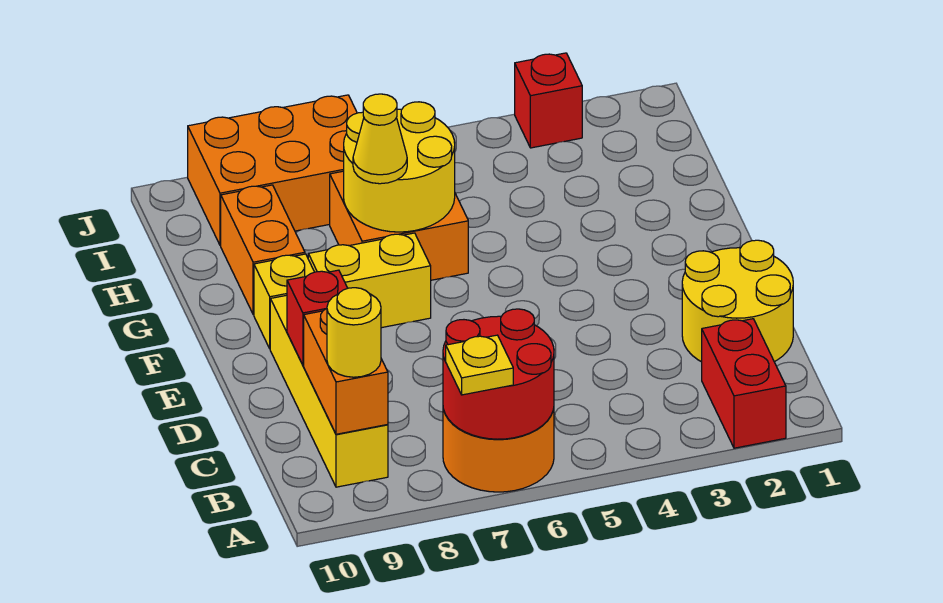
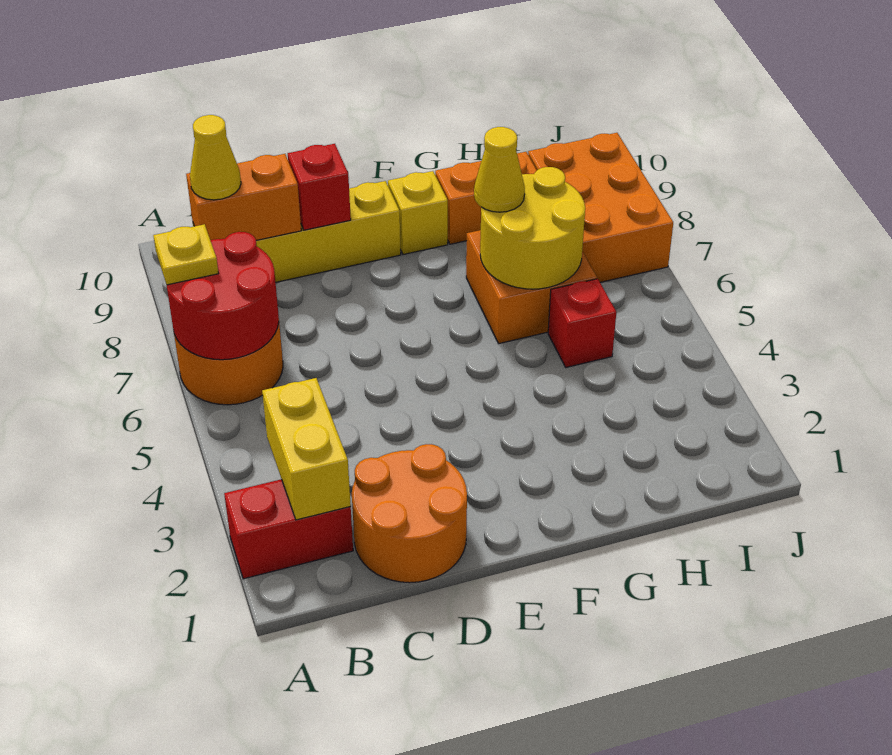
yellow round brick B9 level 3 -> yellow cone B9 level 3
yellow round brick C1:D2 level 1 -> orange round brick C1:D2 level 1
yellow brick F7:F8 level 1 -> yellow brick B2:B3 level 2
red brick J3 level 1 -> red brick H5 level 1

